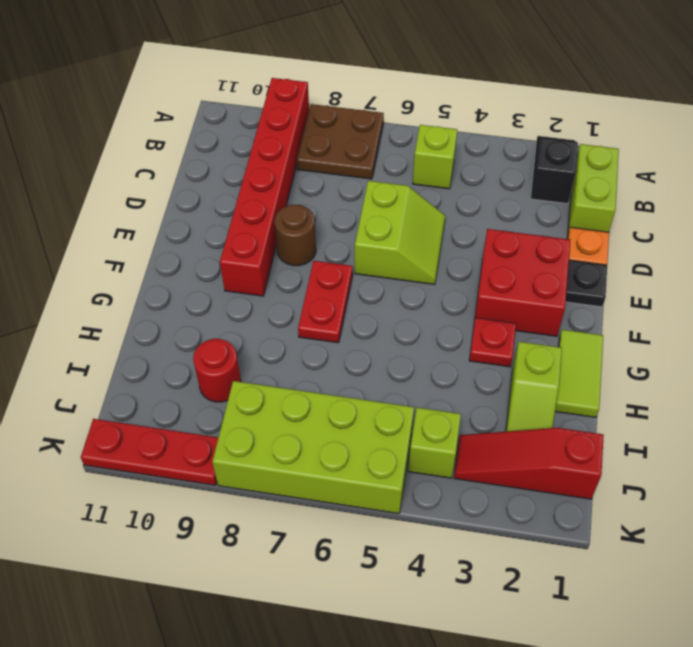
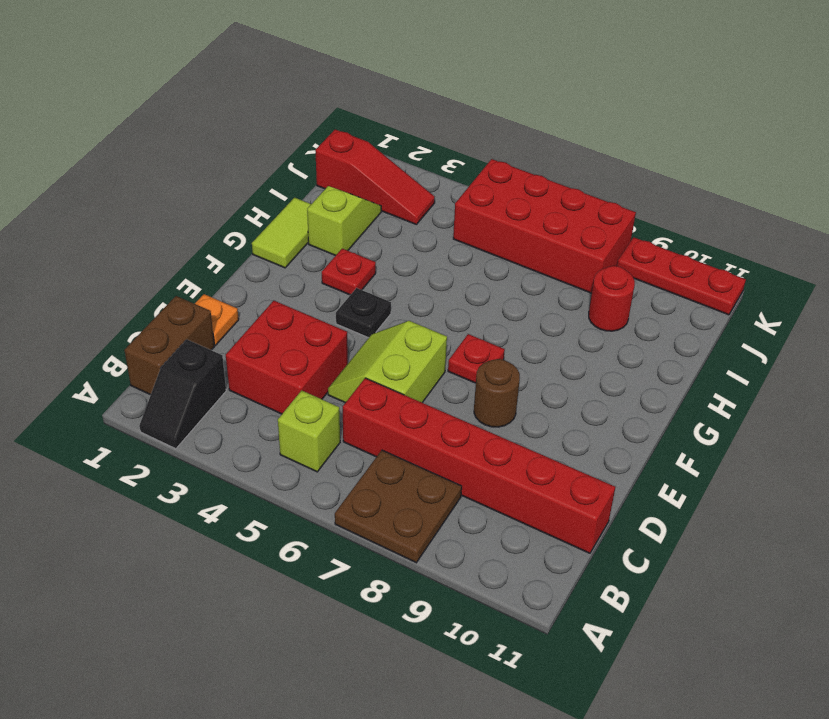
red brick A9:F9 level 1 -> red brick C6:C11 level 1
lime brick B1:C1 level 1 -> brown brick B1:C1 level 1
black plate E1 level 1 -> black plate F4 level 1
red brick E2:F3 level 1 -> red brick C3:D4 level 1
red plate F7:G7 level 1 -> red plate F7 level 1
lime brick J4 level 1 -> none
lime brick J5:K8 level 1 -> red brick J5:K8 level 1

